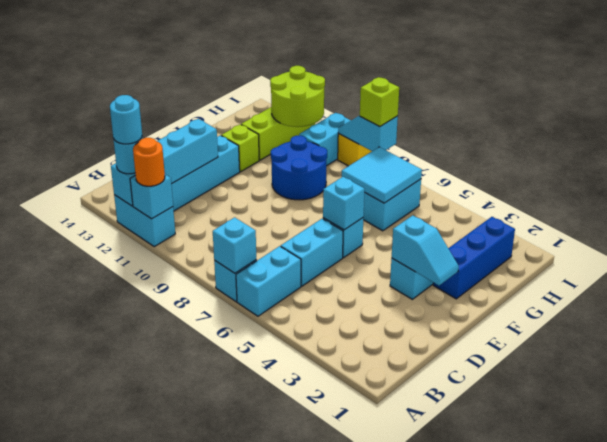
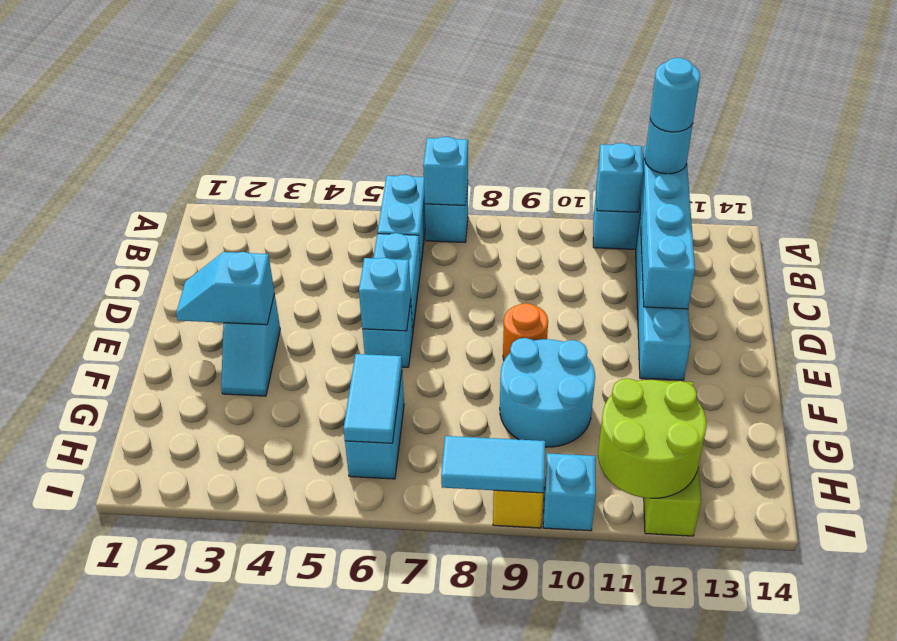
orange round brick A11 level 3 -> orange round brick E9 level 1
blue brick F2:H2 level 1 -> none
blue round brick F9:G10 level 1 -> cyan round brick F9:G10 level 1
lime brick F12 level 1 -> none
cyan tile G6:H7 level 2 -> cyan tile G6:H6 level 2
cyan brick H10:I10 level 1 -> cyan brick I10 level 1
cyan slope I8:I9 level 2 top 8 -> cyan tile I8:I9 level 2
lime brick I8 level 3 -> none

